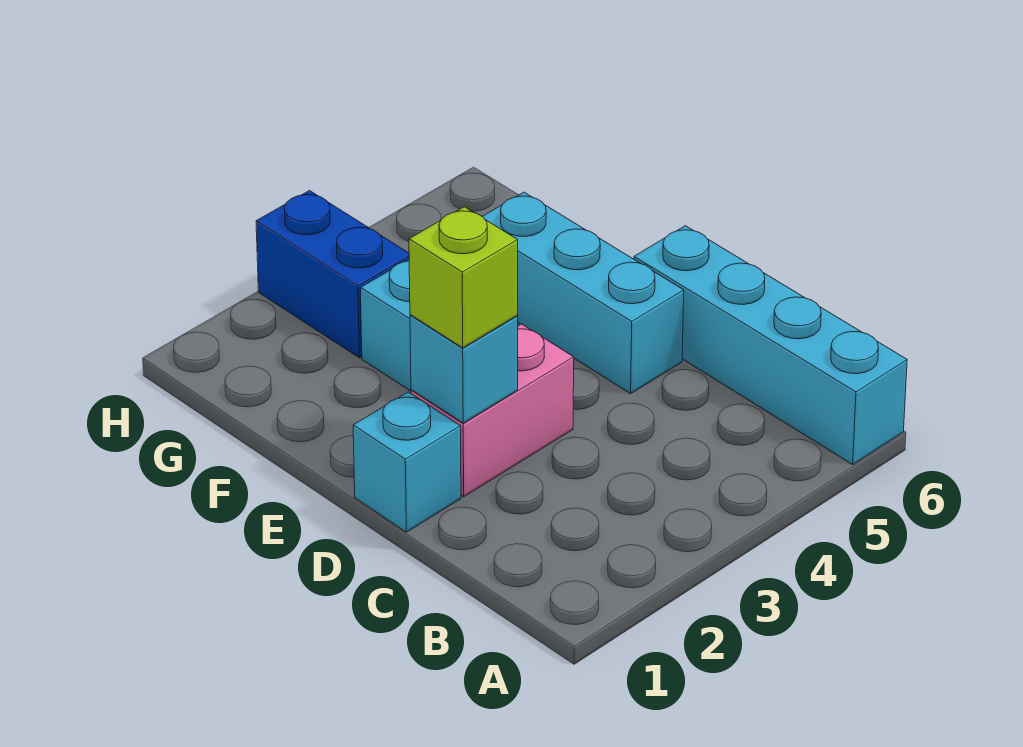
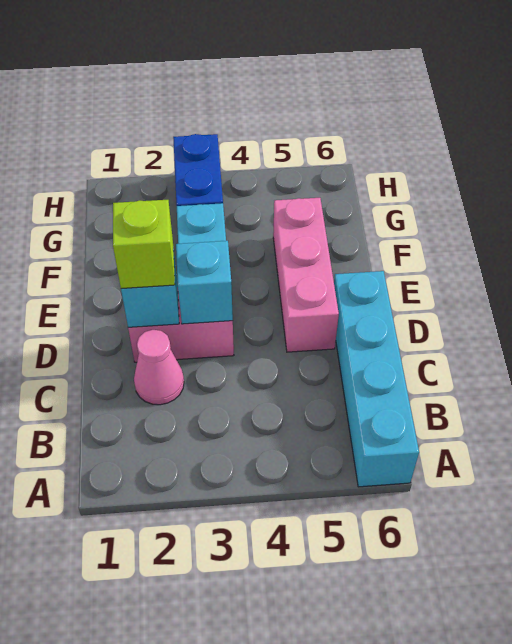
none -> pink cone C2 level 1
cyan brick D1 level 1 -> cyan brick D3 level 2
cyan brick D5:F5 level 1 -> pink brick D5:F5 level 1

